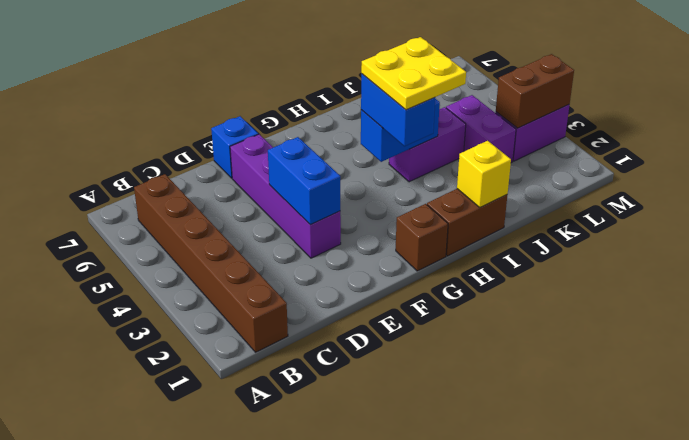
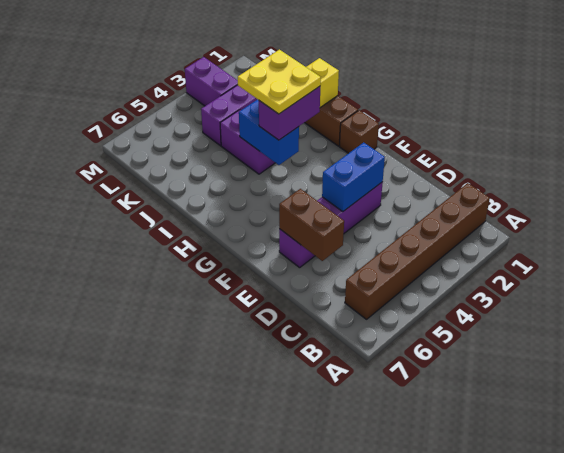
blue brick E7 level 1 -> none
blue brick H3:H4 level 3 -> purple brick H3:H4 level 3
brown brick L3:M3 level 2 -> brown brick D6:E6 level 2

